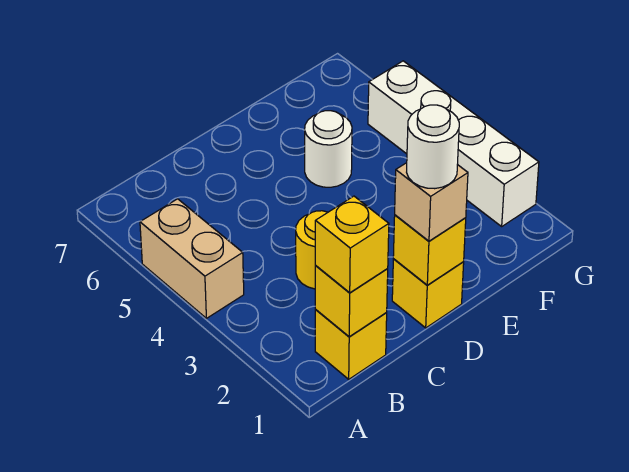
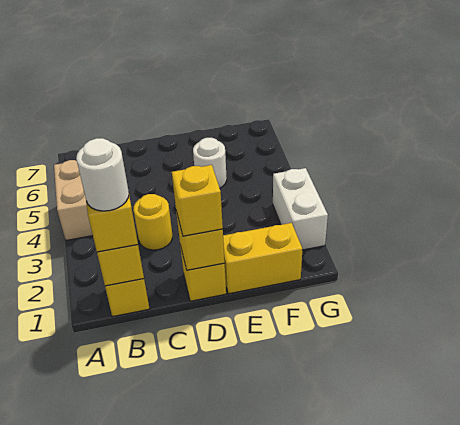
tan brick D1 level 3 -> yellow brick D1 level 3
white round brick D1 level 4 -> white round brick B1 level 4
none -> yellow brick E1:F1 level 1
white brick G2:G5 level 1 -> white brick G2:G3 level 1

